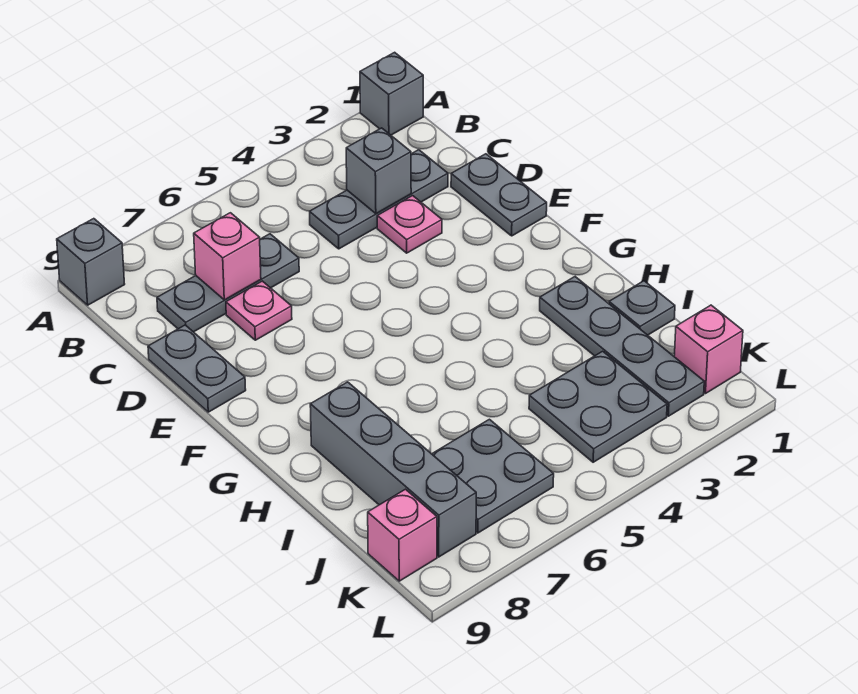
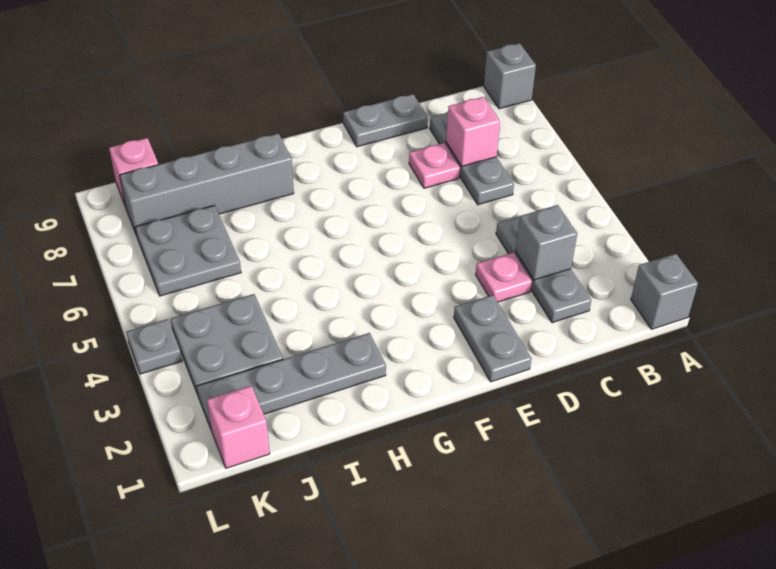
grey plate D1:E1 level 1 -> grey plate E1:E2 level 1
grey plate I1 level 1 -> grey plate L4 level 1

